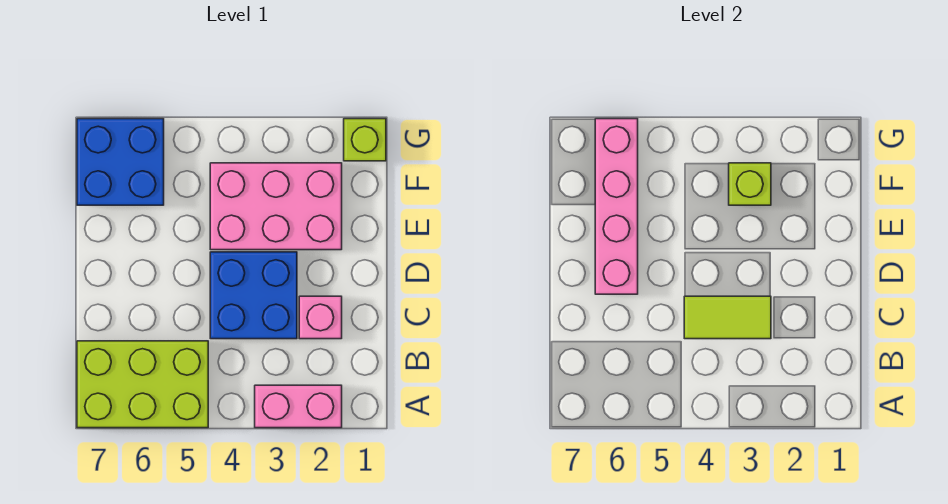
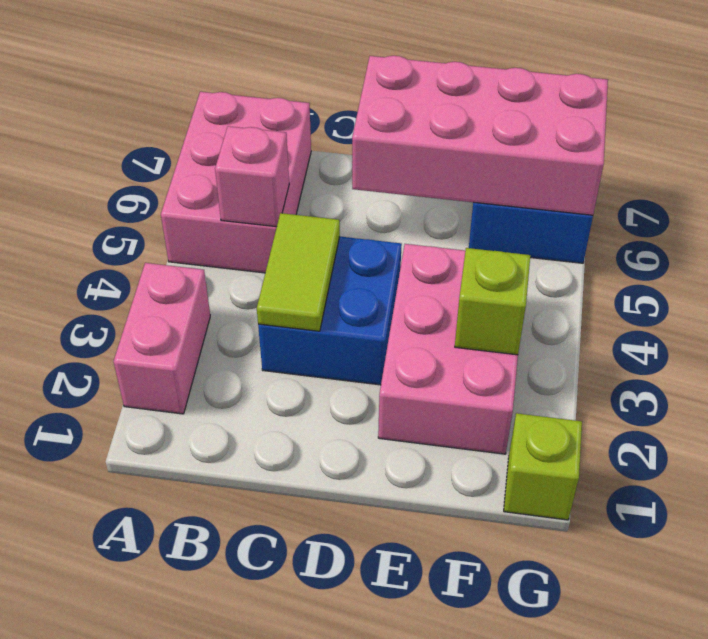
lime brick A5:B7 level 1 -> pink brick A5:B7 level 1
pink brick C2 level 1 -> pink brick B5 level 2
pink brick D6:G6 level 2 -> pink brick D6:G7 level 2

